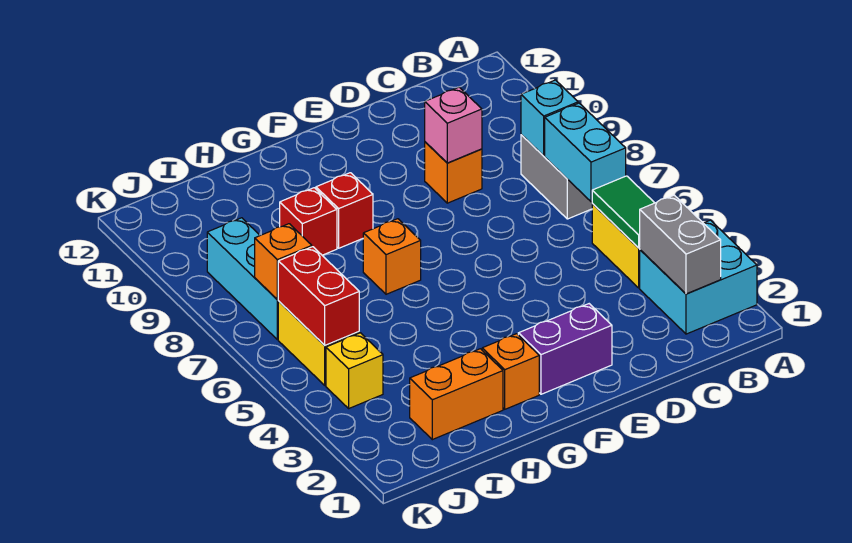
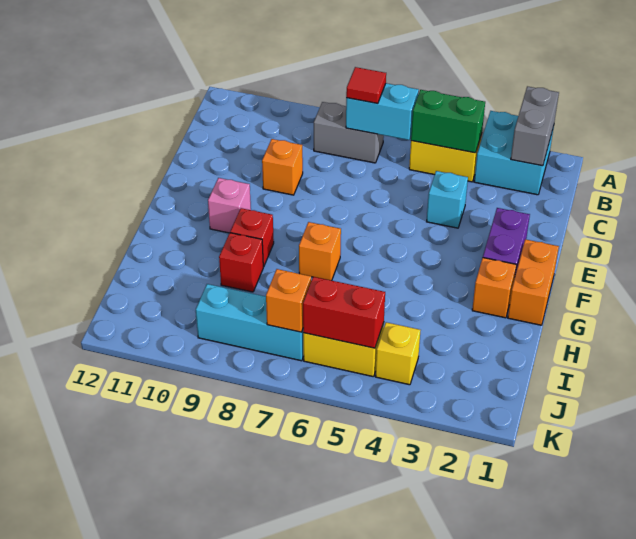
grey brick B2:B3 level 2 -> grey brick A2:B2 level 2
green tile B4:B5 level 2 -> green brick B4:B5 level 2
none -> red tile B7 level 3
cyan brick B8 level 2 -> cyan brick D4 level 1
pink brick D9 level 2 -> pink brick F10 level 1
orange brick H2:I2 level 1 -> orange brick F1:G1 level 1

